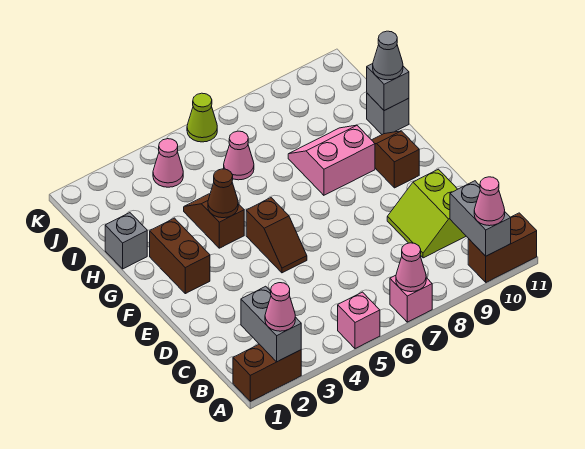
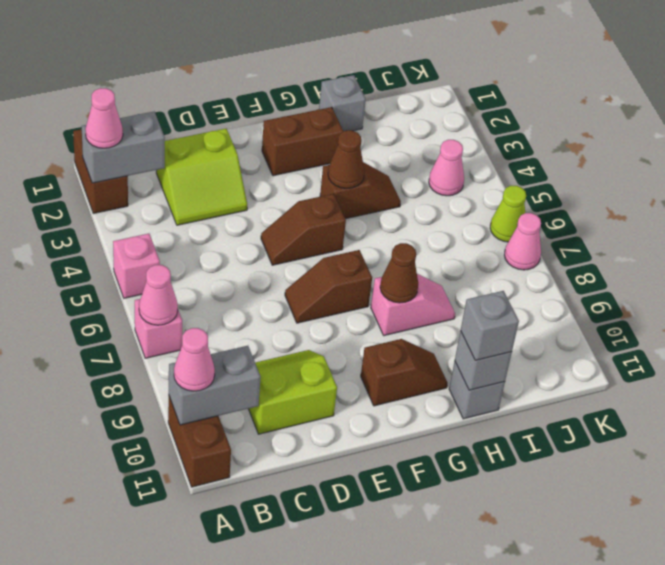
none -> lime slope C2:D3 level 1 top 2
none -> brown slope E7:F7 level 1 top F
pink slope G8:H9 level 1 top G -> pink slope G8:H8 level 1 top G
none -> brown cone G8 level 2
grey cone H11 level 3 -> grey brick H11 level 3
pink cone I6 level 1 -> pink cone K7 level 1

